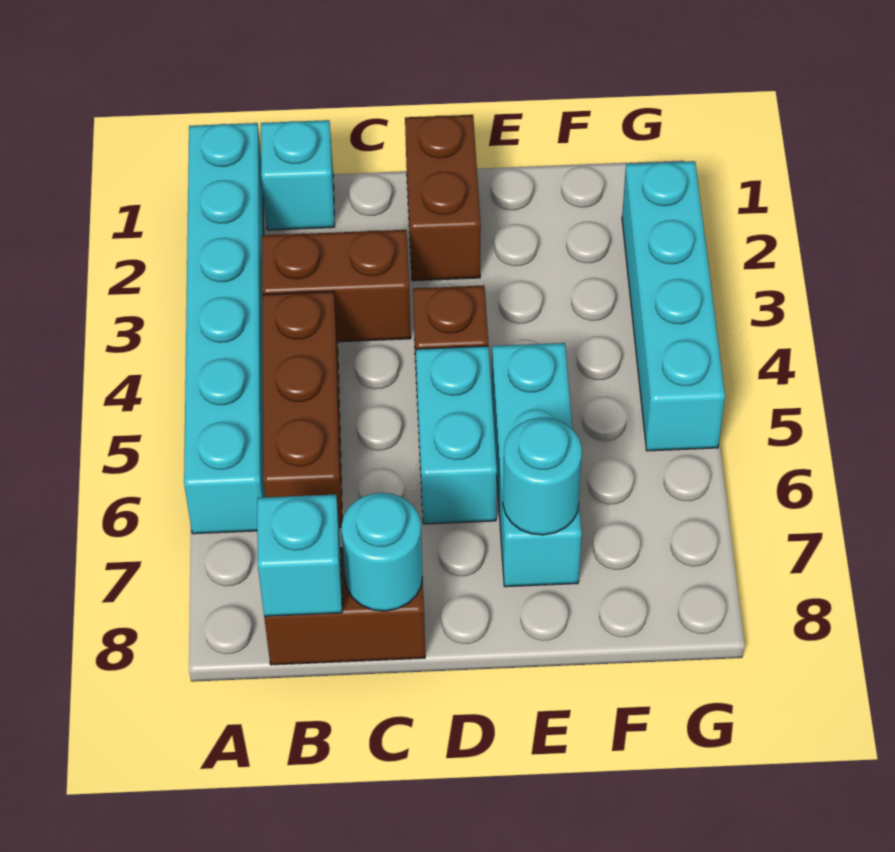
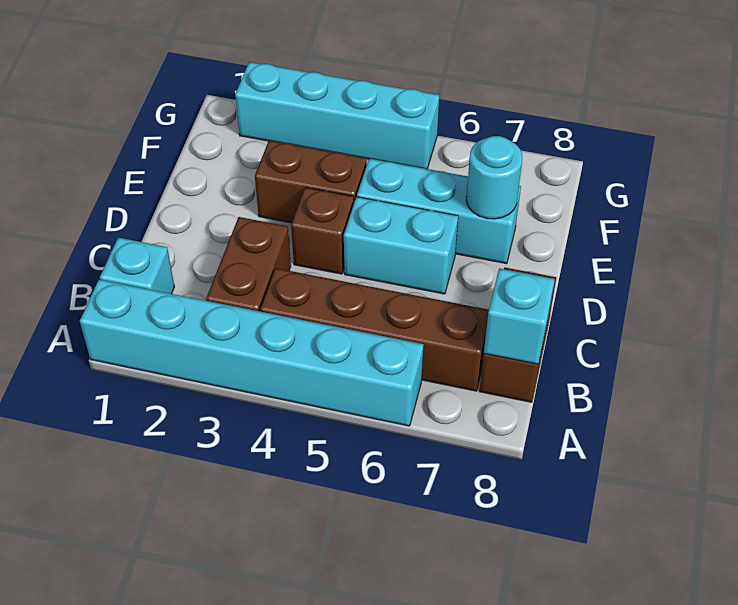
brown brick B4:B6 level 1 -> brown brick B4:B7 level 1
cyan round brick C8 level 2 -> none
brown brick D1:D2 level 1 -> brown brick E3:E4 level 1

